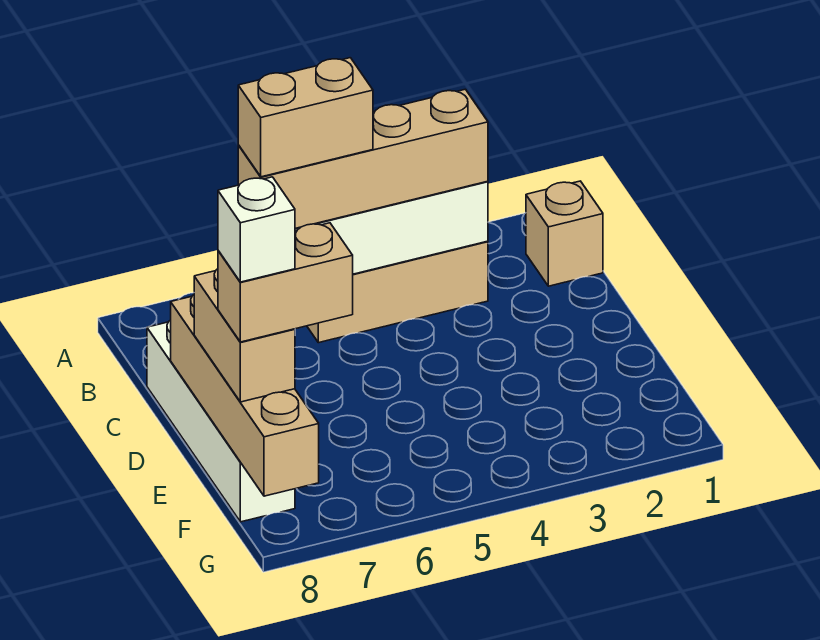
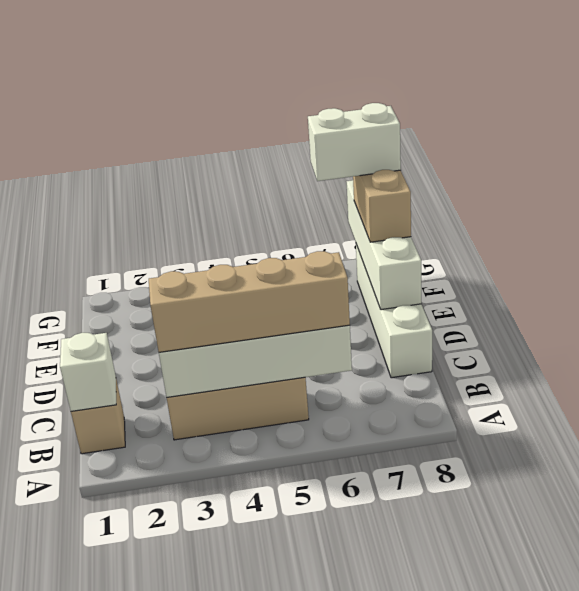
tan brick B5:B6 level 4 -> none
tan brick D8:G8 level 2 -> white brick D8:G8 level 2
tan brick F7:F8 level 4 -> white brick F7:F8 level 4
white brick F8 level 5 -> white brick B1 level 2

